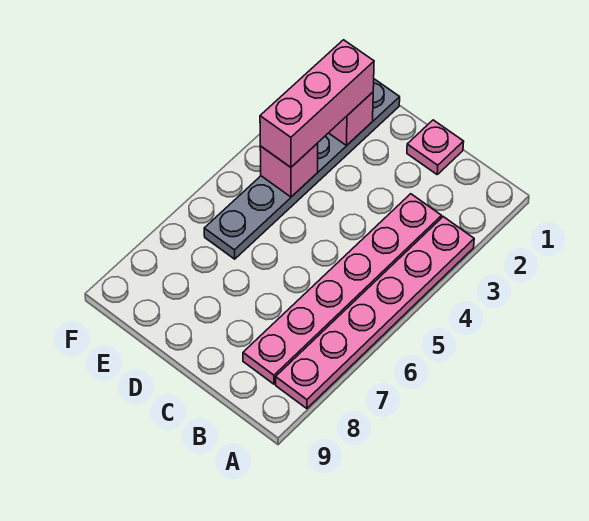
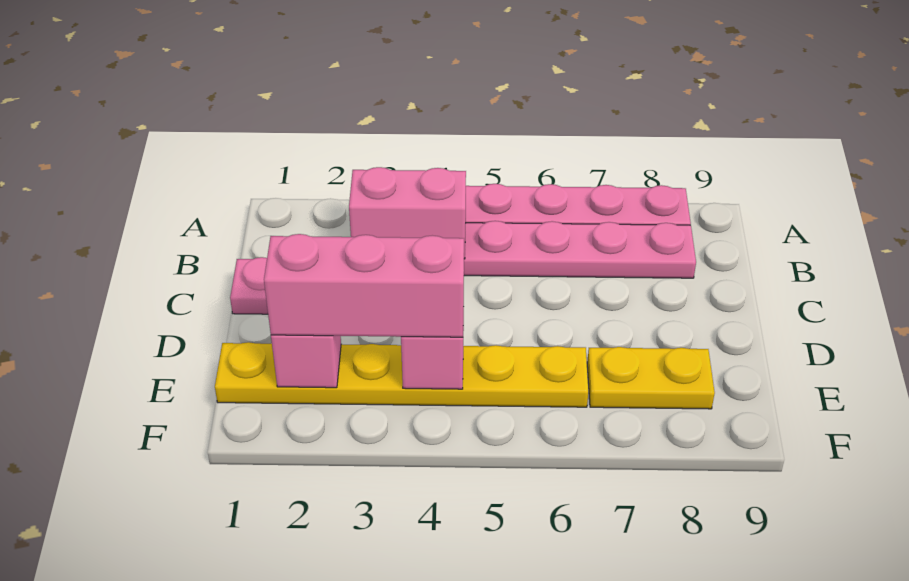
none -> pink brick B3:B4 level 2
grey plate E1:E6 level 1 -> yellow plate E1:E6 level 1
none -> yellow plate E7:E8 level 1

